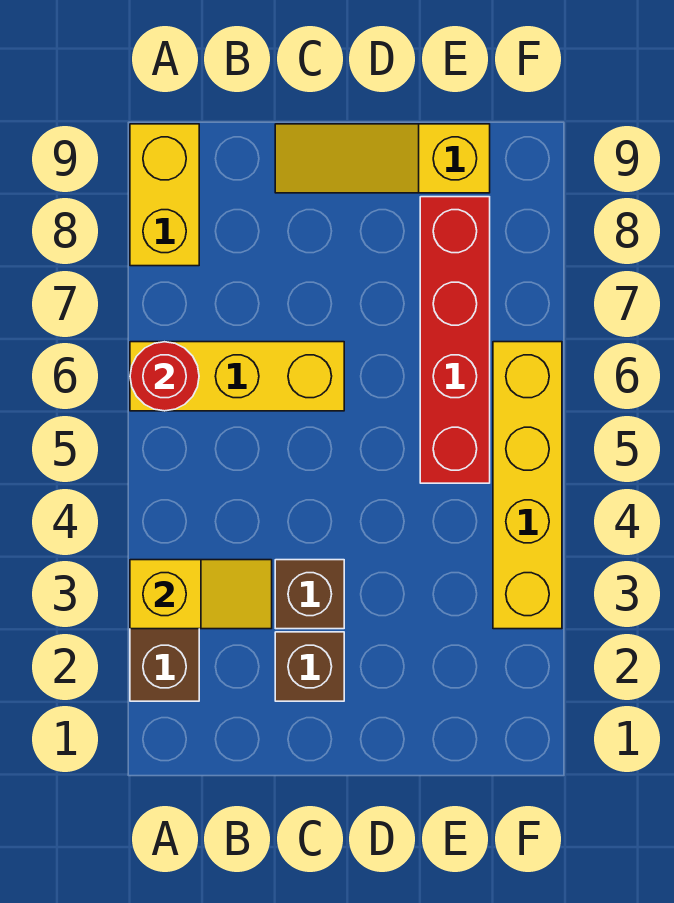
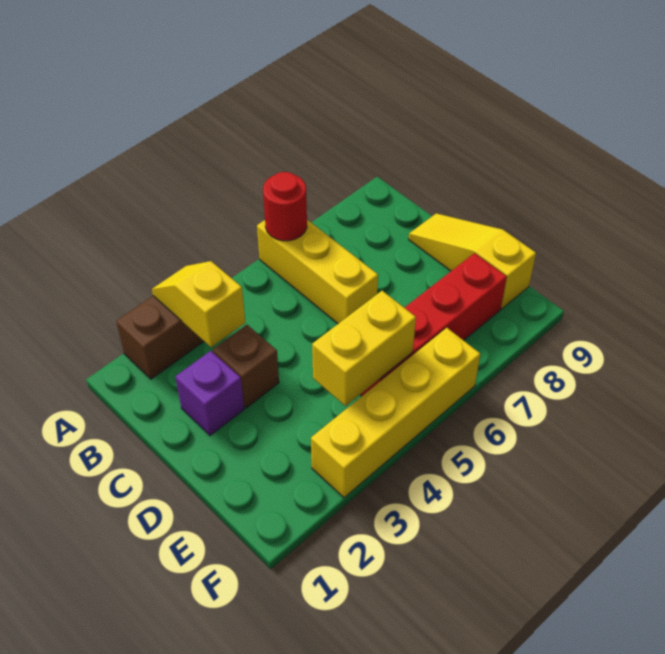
yellow slope A3:B3 level 2 top A -> yellow slope A3:B3 level 2 top B
yellow brick A8:A9 level 1 -> yellow brick E4:E5 level 2
brown brick C2 level 1 -> purple brick C2 level 1

